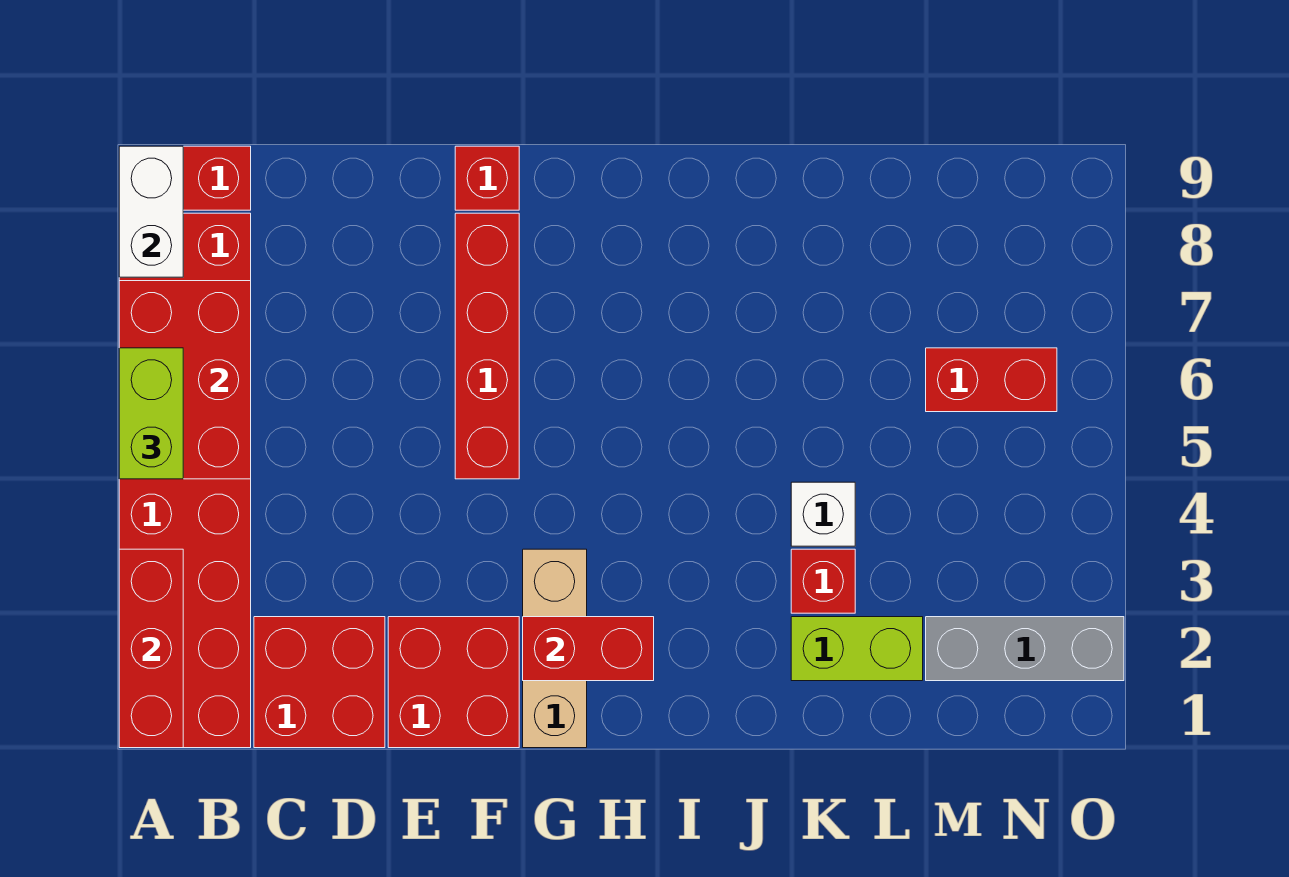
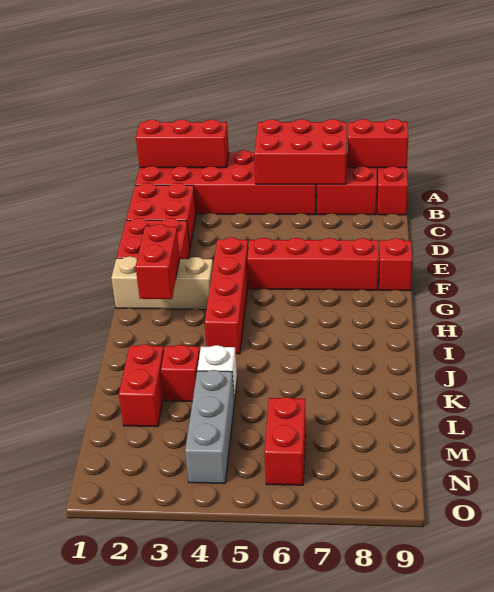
lime brick A5:A6 level 3 -> none
white brick A8:A9 level 2 -> red brick A8:A9 level 2
none -> red brick F4:I4 level 1
lime brick K2:L2 level 1 -> red brick K2:L2 level 1
grey brick M2:O2 level 1 -> grey brick L4:N4 level 1

